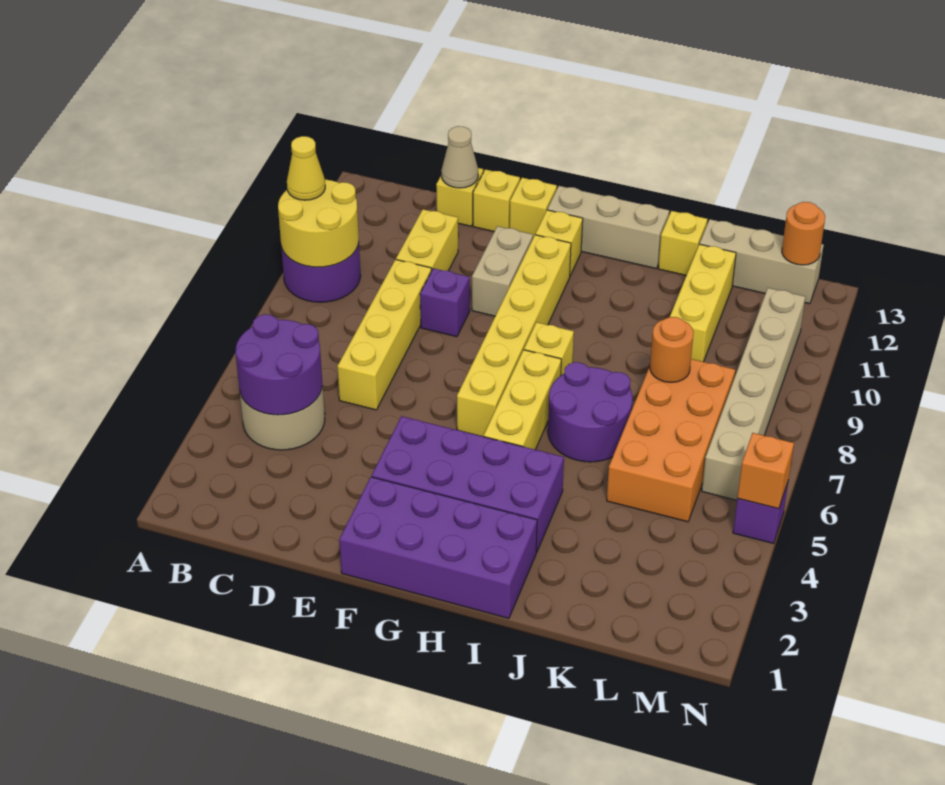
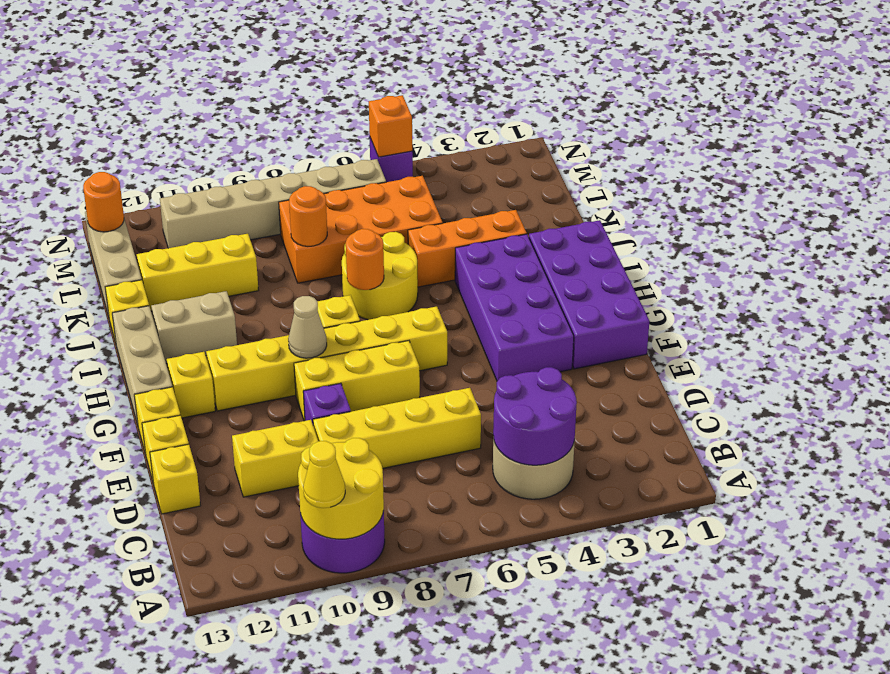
tan cone D13 level 2 -> tan cone G9 level 2
tan brick F10:F11 level 1 -> tan brick I11:I12 level 1
yellow brick H5:H7 level 1 -> yellow brick F7:F9 level 1
purple round brick I6:J7 level 1 -> yellow round brick I6:J7 level 1
none -> orange round brick I7 level 2
none -> orange brick J3:J5 level 1

